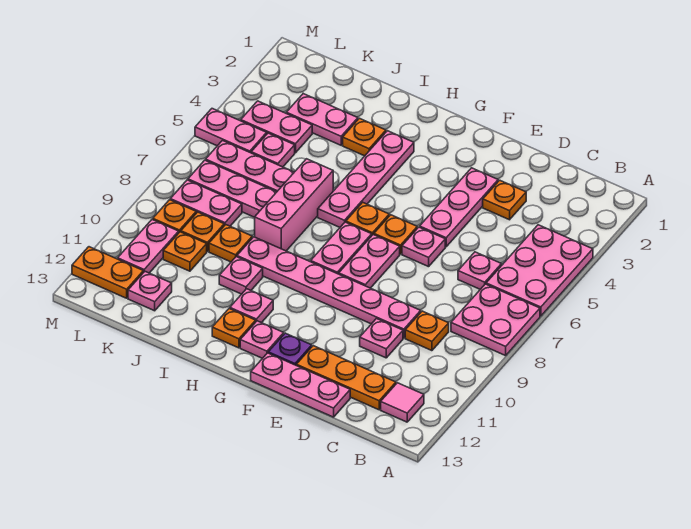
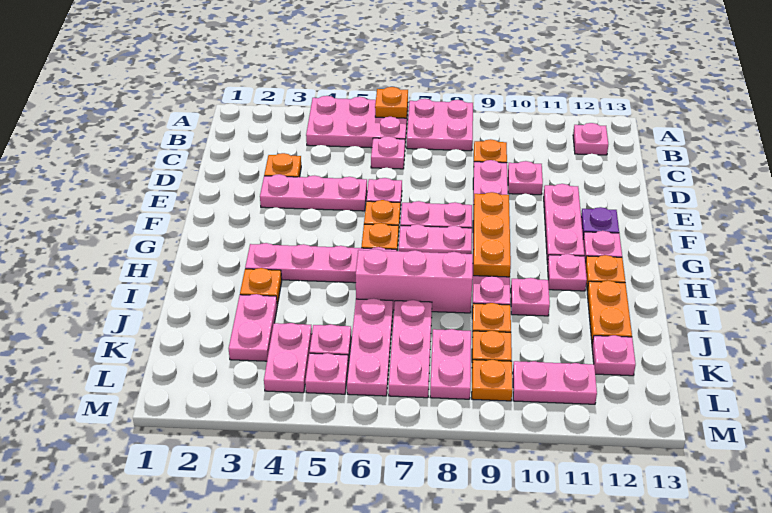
pink tile B12 level 1 -> pink plate B12 level 1
orange plate C12:E12 level 1 -> orange plate F9:H9 level 2
pink plate D13:F13 level 1 -> pink plate E11:G11 level 1
orange plate K10 level 1 -> orange plate A6 level 2
pink plate L5:M5 level 1 -> pink plate L5 level 1
orange plate L12:M12 level 1 -> orange plate I12:J12 level 1

